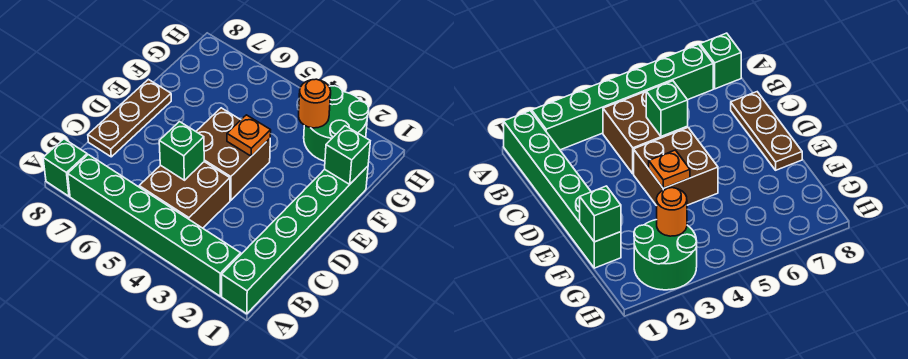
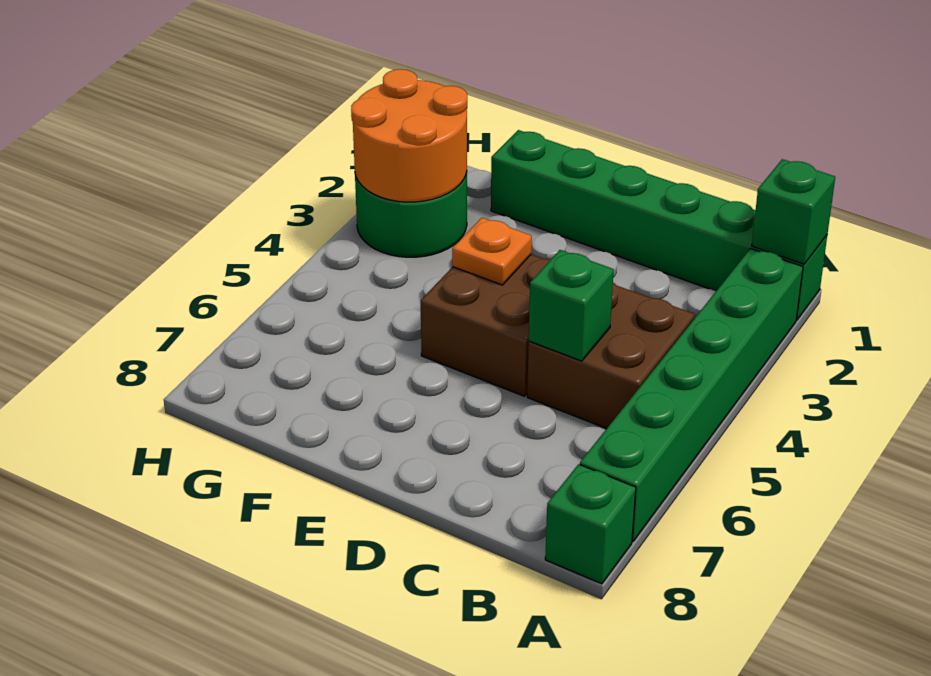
brown plate C8:E8 level 1 -> none
green brick F1 level 2 -> green brick A1 level 2
orange round brick G3 level 2 -> orange round brick G2:H3 level 2

